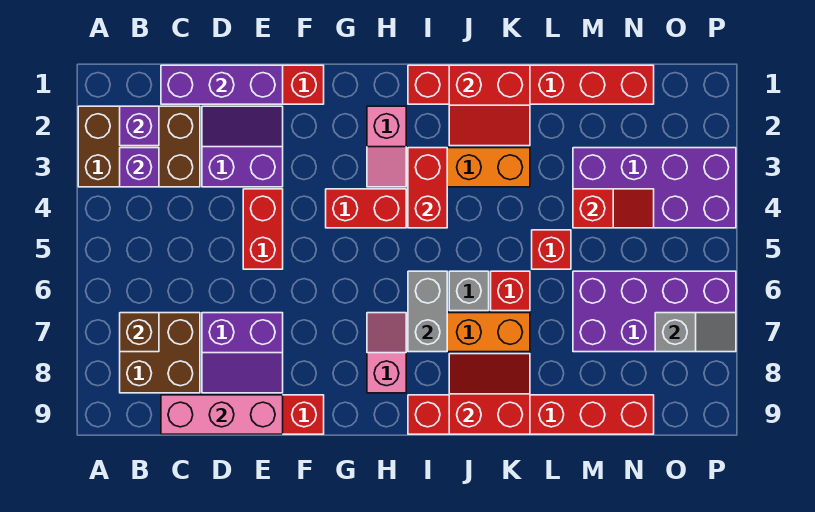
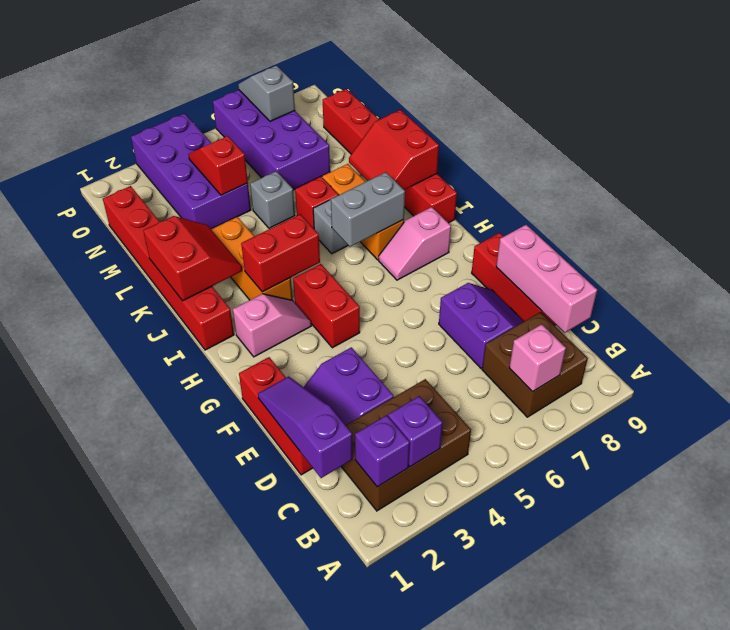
brown brick A2:C3 level 1 -> brown brick B2:C4 level 1
brown brick B7 level 2 -> pink brick B7 level 2
purple brick C1:E1 level 2 -> purple slope C1:E1 level 2 top C
red brick E4:E5 level 1 -> none
red brick L5 level 1 -> grey brick L5 level 1

